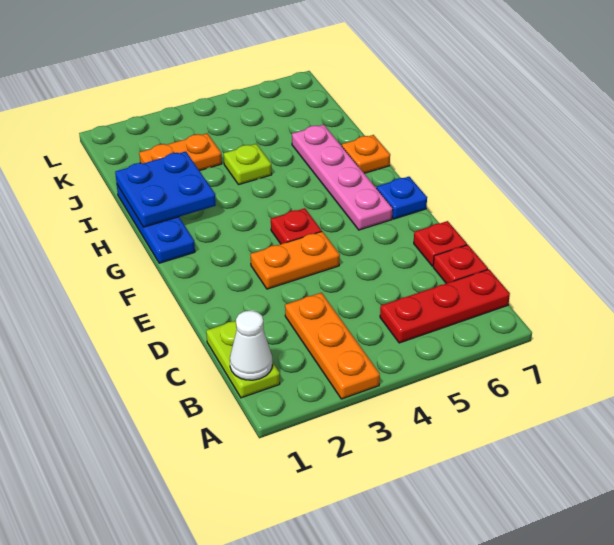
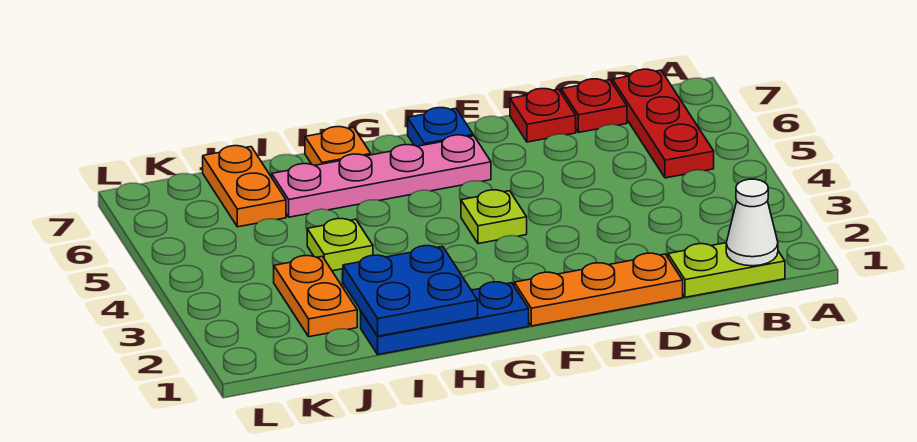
orange plate A3:C3 level 1 -> orange plate D1:F1 level 1
orange plate E3:E4 level 1 -> orange plate J6:J7 level 1
red plate F4 level 1 -> lime plate F4 level 1

